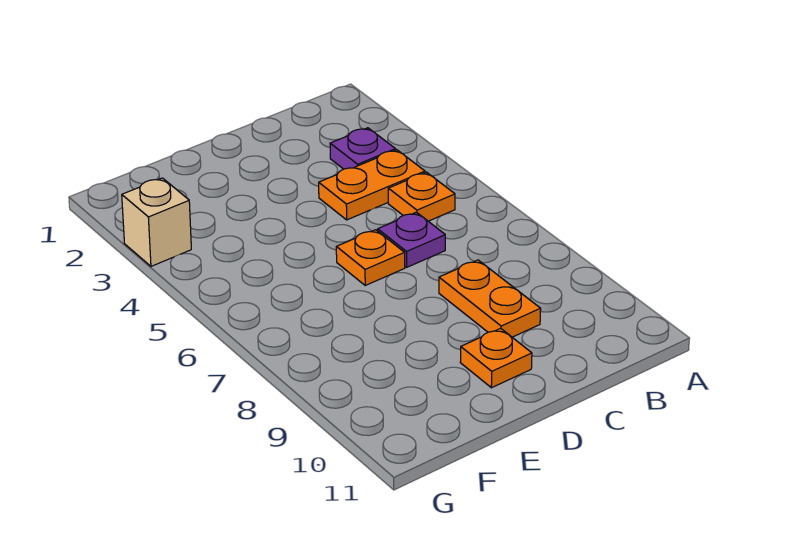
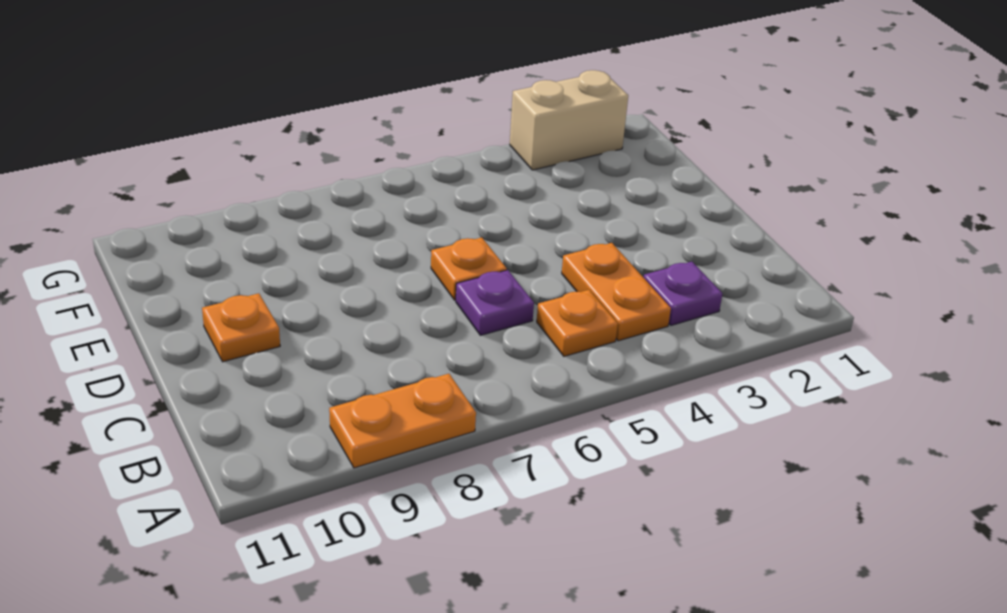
orange plate C8:C9 level 1 -> orange plate A8:A9 level 1
tan brick G3 level 1 -> tan brick G2:G3 level 1

